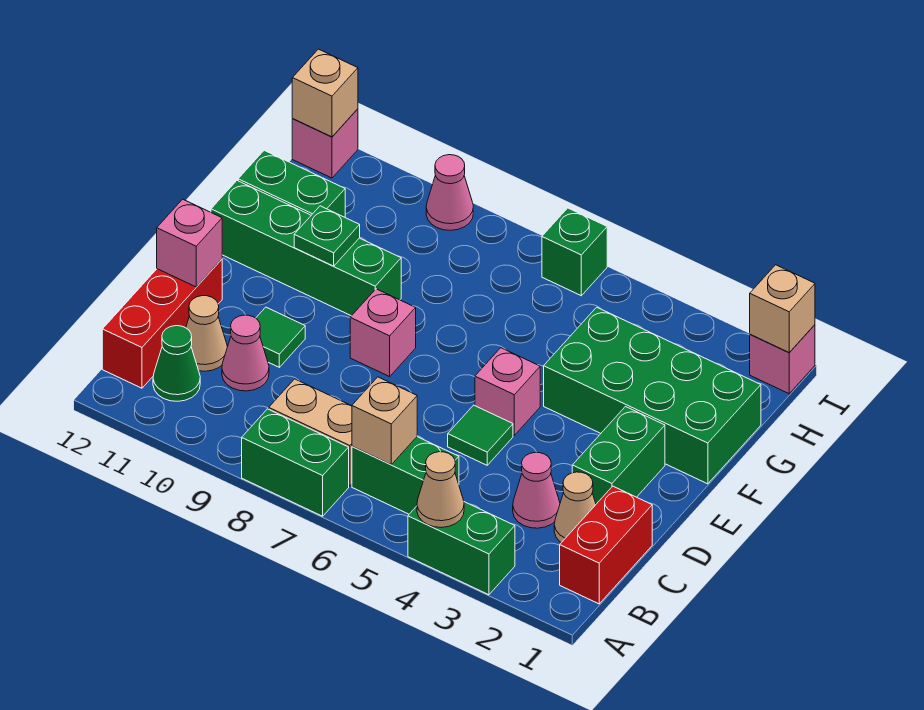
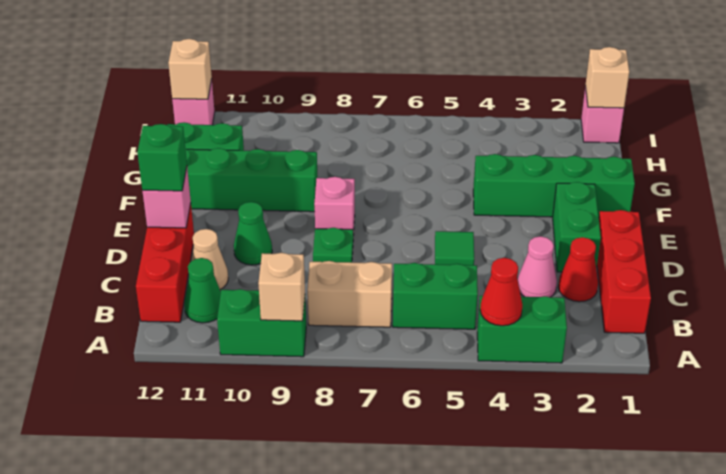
tan cone A4 level 2 -> red cone A4 level 2
green brick A7:A8 level 1 -> green brick A9:A10 level 1
red brick B1:C1 level 1 -> red brick B1:D1 level 1
tan brick B6 level 2 -> tan brick A9 level 2
tan cone C2 level 1 -> red cone C2 level 1
pink cone C10 level 1 -> none
green tile D10 level 1 -> green cone D10 level 1
pink brick E5 level 1 -> none
green brick F1:G4 level 1 -> green brick F1:F4 level 1
green plate F10 level 2 -> green plate D8 level 1
green brick I6 level 1 -> green brick D12 level 3
pink cone I9 level 1 -> none

